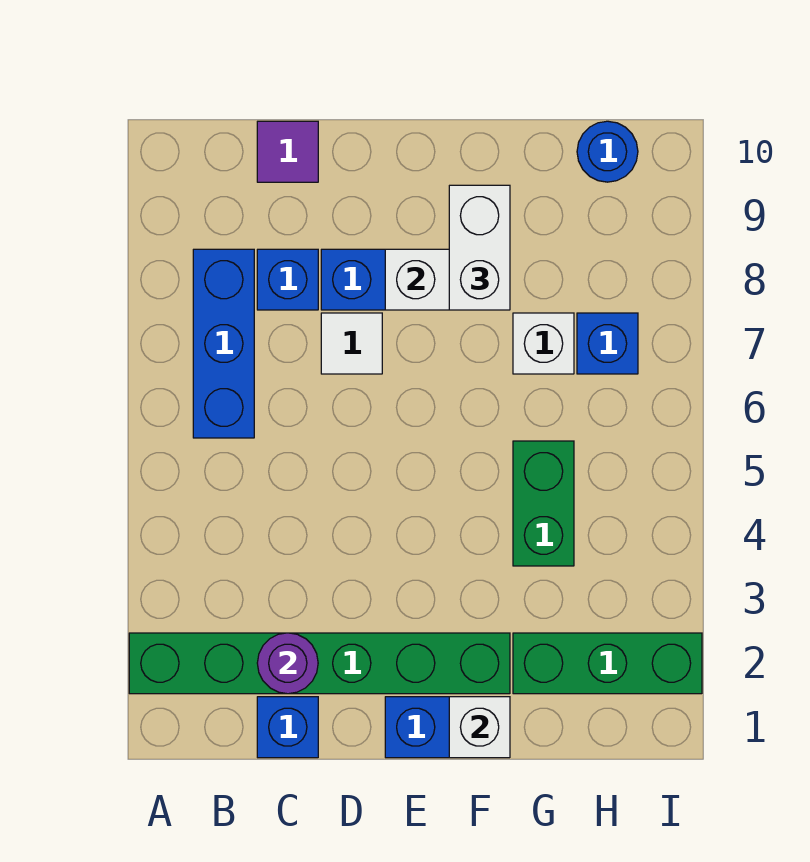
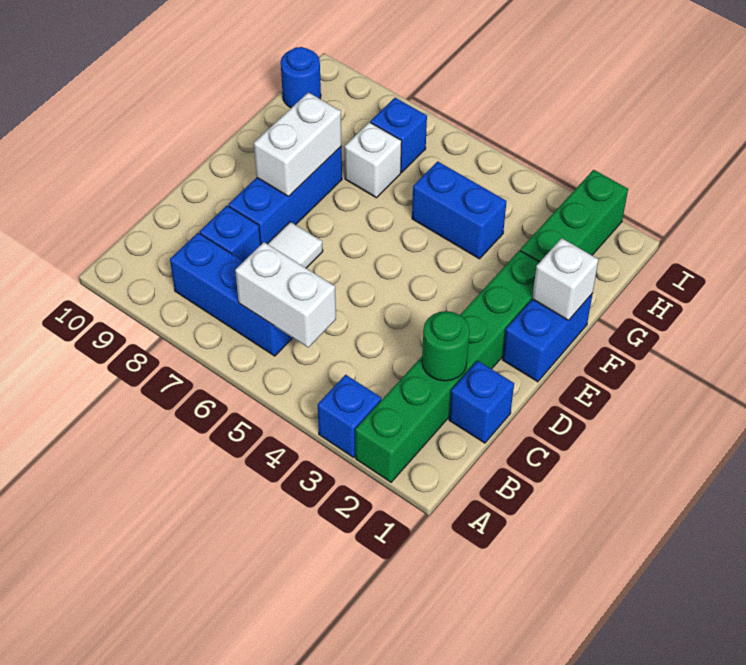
none -> blue brick A3 level 1
purple round brick C2 level 2 -> green round brick C2 level 2
purple tile C10 level 1 -> none
white brick F8:F9 level 3 -> white brick B5:B6 level 2
green brick G4:G5 level 1 -> blue brick G4:G5 level 1

